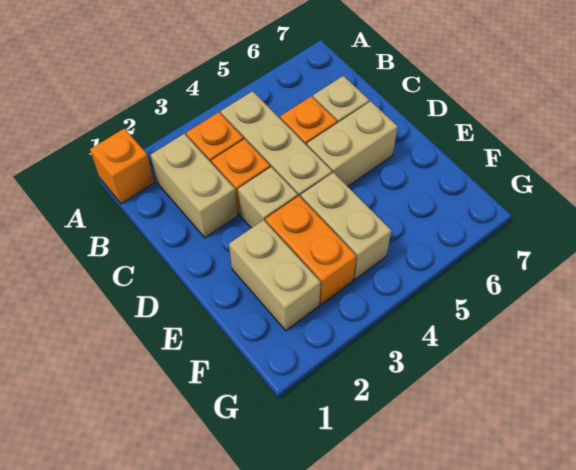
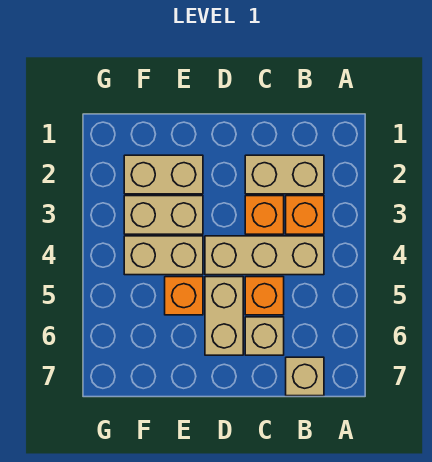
orange brick A1 level 1 -> orange brick E5 level 1
tan brick D3 level 1 -> tan brick B7 level 1
orange brick E3:F3 level 1 -> tan brick E3:F3 level 1

